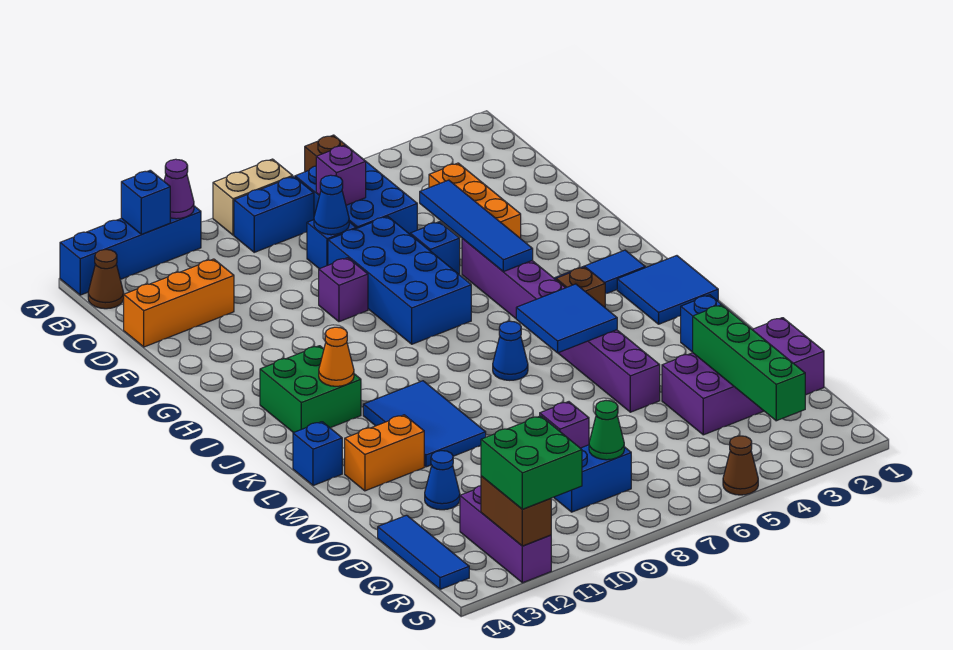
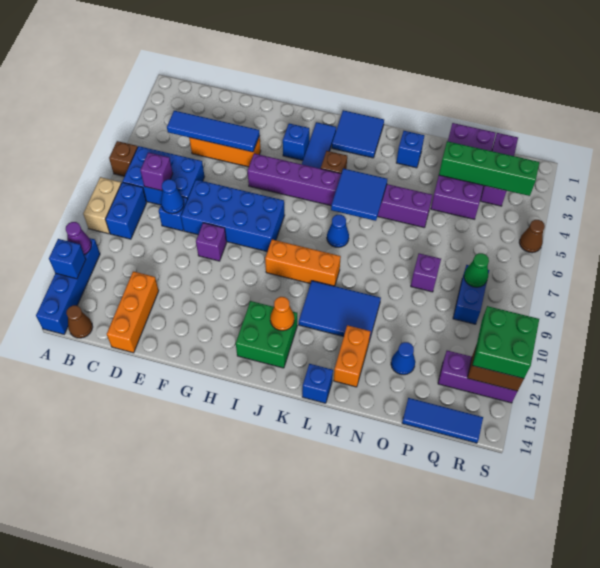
blue tile E5:H5 level 2 -> blue tile C4:F4 level 2
blue brick F6 level 1 -> blue brick H3 level 1
none -> orange brick I9:K9 level 1
none -> purple brick Q1:Q3 level 1

